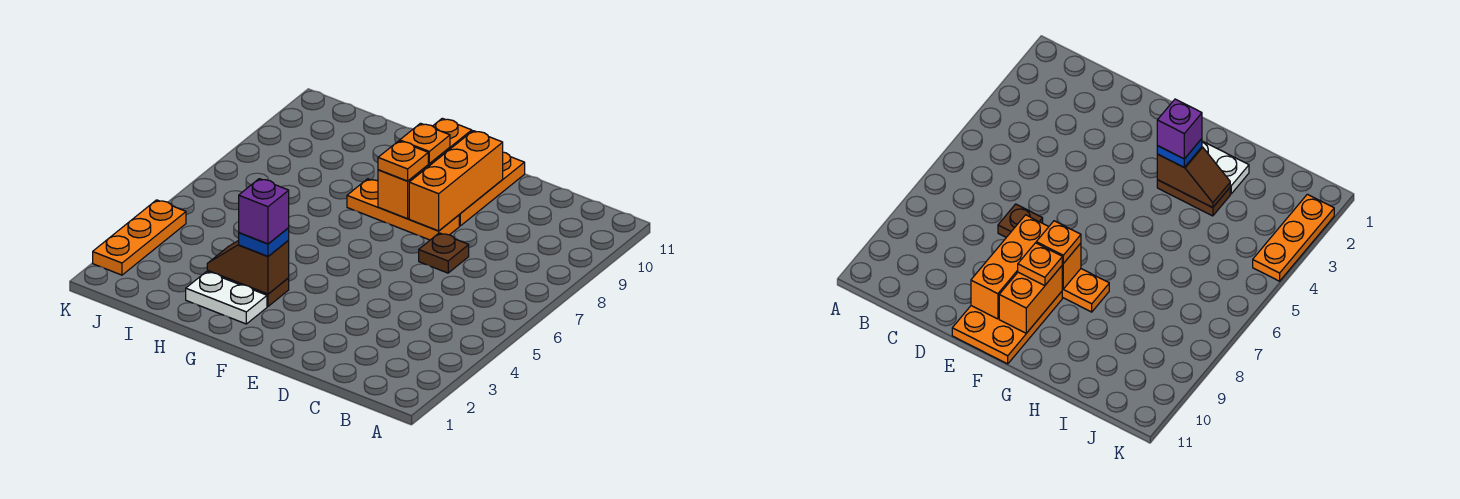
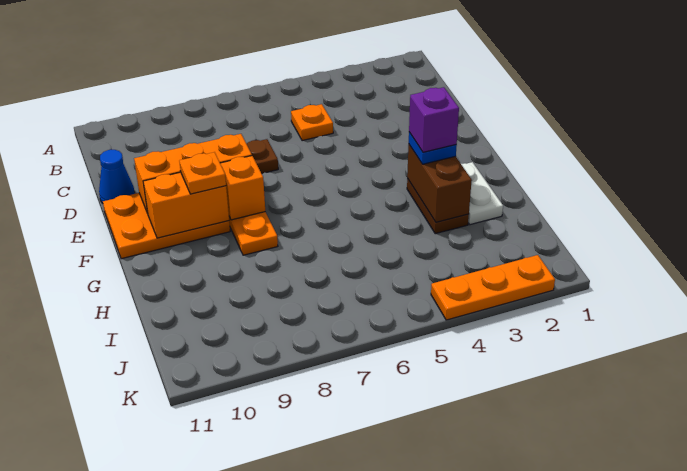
none -> blue cone D11 level 1
orange plate F8 level 3 -> orange plate C5 level 1
brown slope G3:H3 level 2 top G -> brown brick G3:H3 level 2

